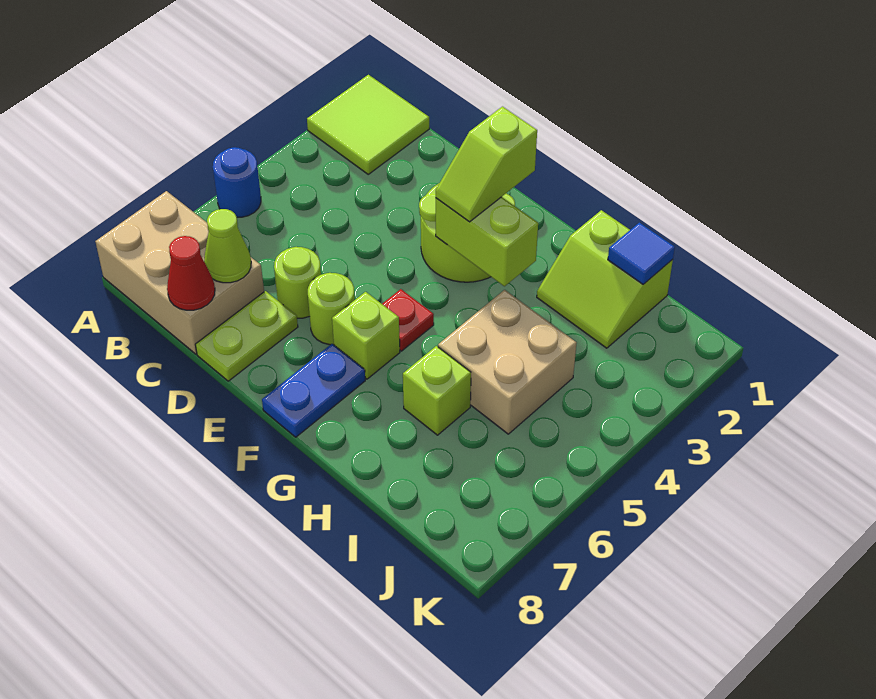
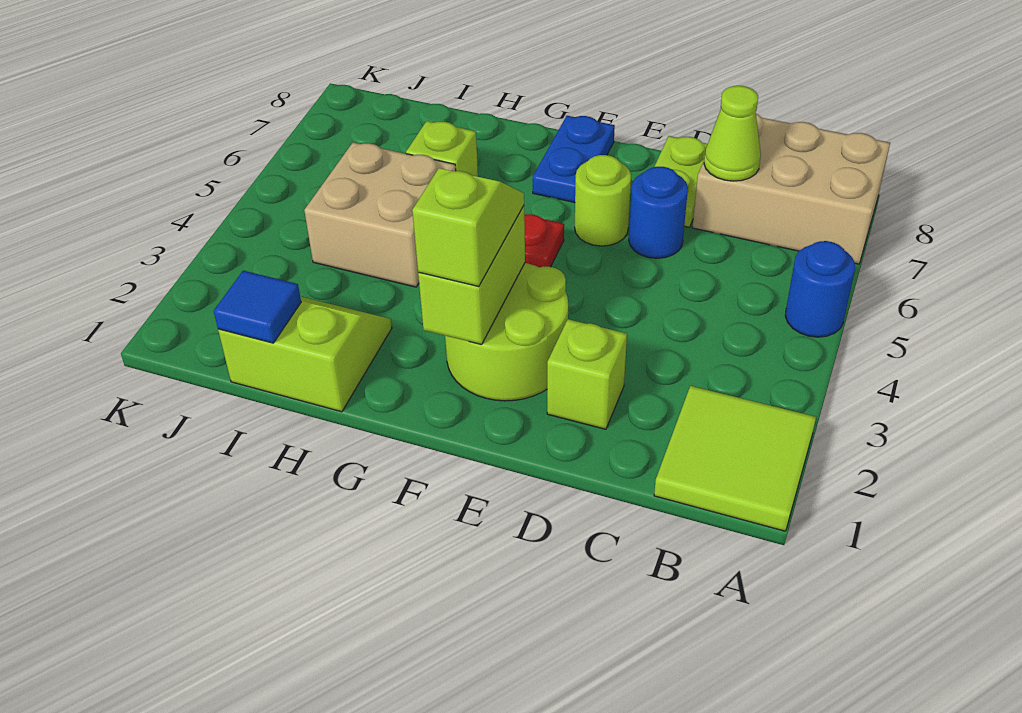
red cone C8 level 2 -> none
lime round brick D6 level 1 -> blue round brick D6 level 1
lime brick F3:G3 level 2 -> lime brick F2:F3 level 2
lime brick F6 level 1 -> lime brick D2 level 1

